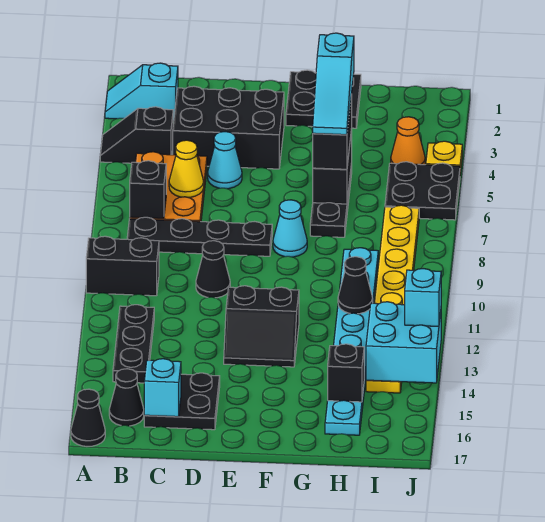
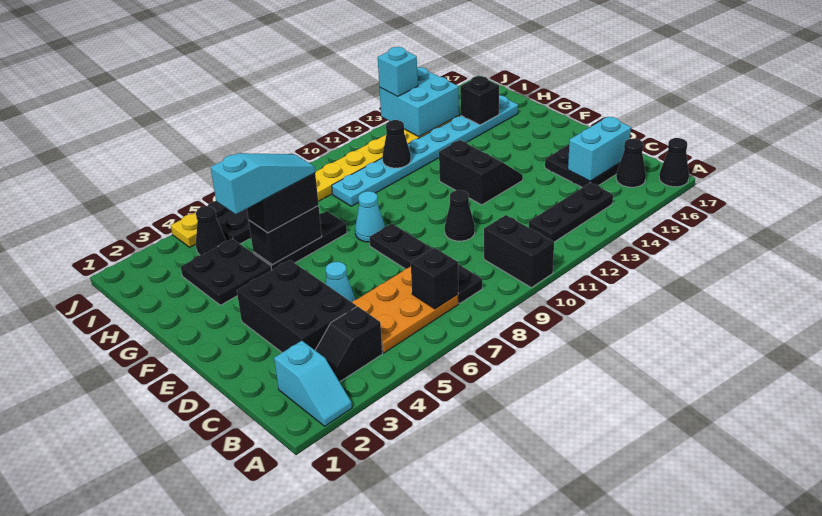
black slope A4:B4 level 1 top B -> black slope B3:B4 level 1 top 4
yellow cone C6 level 2 -> none
cyan brick C16 level 2 -> cyan brick C15:C16 level 2
black plate F1:G2 level 1 -> black plate G3:H4 level 1
orange cone I4 level 1 -> black cone I4 level 1

